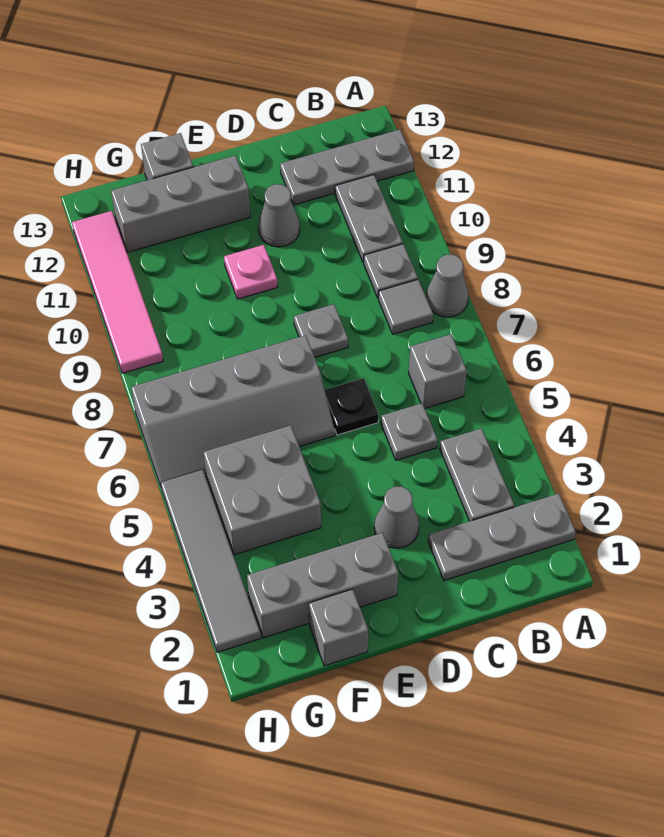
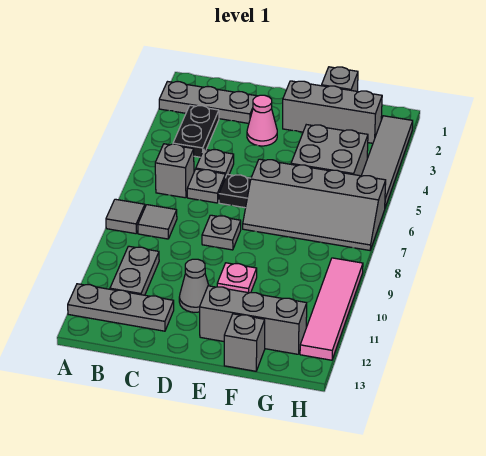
grey cone A8 level 1 -> grey tile A8 level 1
grey plate B3:B4 level 1 -> black plate B3:B4 level 1
grey plate B9 level 1 -> grey plate C6 level 1
grey cone D3 level 1 -> pink cone D3 level 1
grey slope E6:H7 level 1 top 7 -> grey slope E6:H7 level 1 top 6

